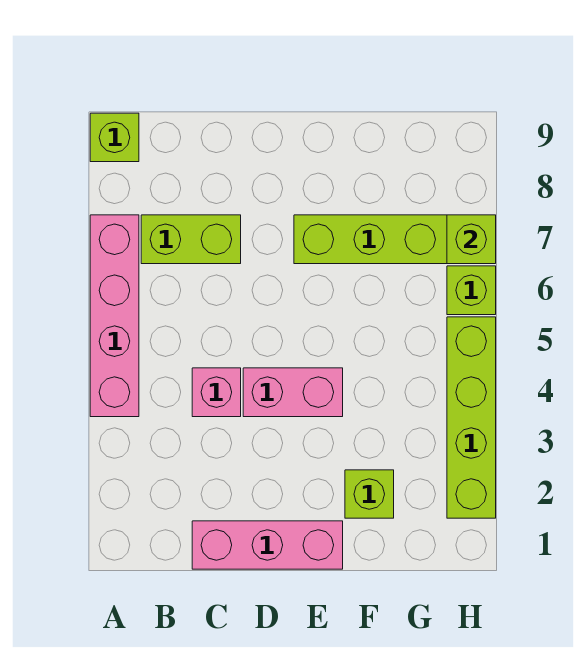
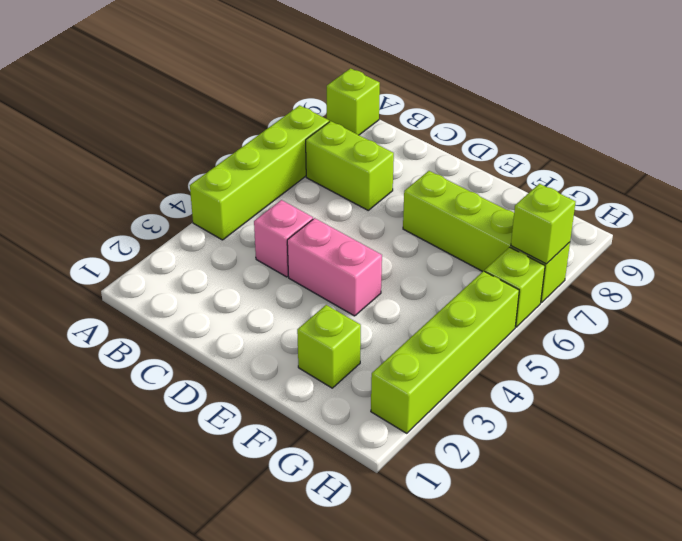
pink brick A4:A7 level 1 -> lime brick A4:A7 level 1
pink brick C1:E1 level 1 -> none

